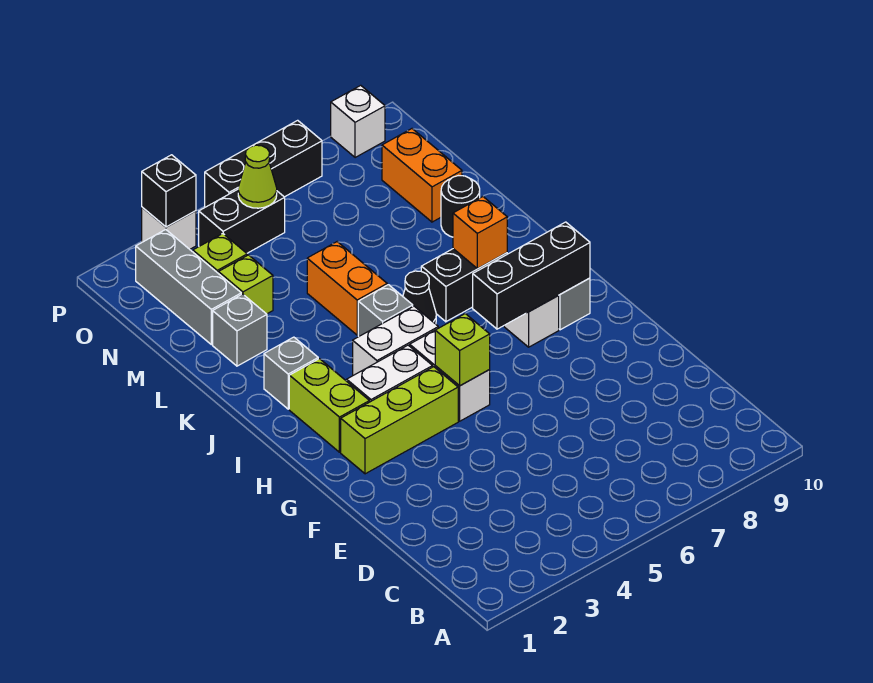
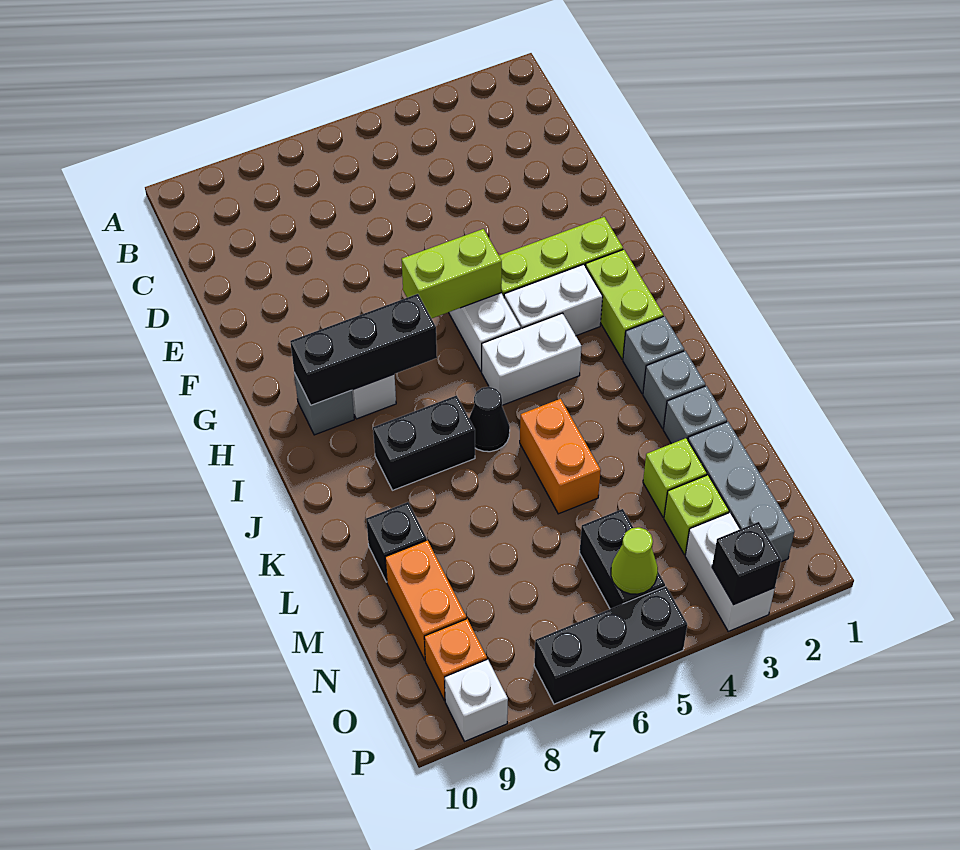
lime brick G5 level 2 -> lime brick G5:G6 level 2
grey brick J5 level 1 -> grey brick K2 level 1
orange brick J8 level 2 -> orange brick O9 level 1
black round brick L9 level 1 -> black brick L9 level 1
black brick O4:O5 level 1 -> black brick N5:O5 level 1
white brick P3 level 1 -> white brick O3:P3 level 1

